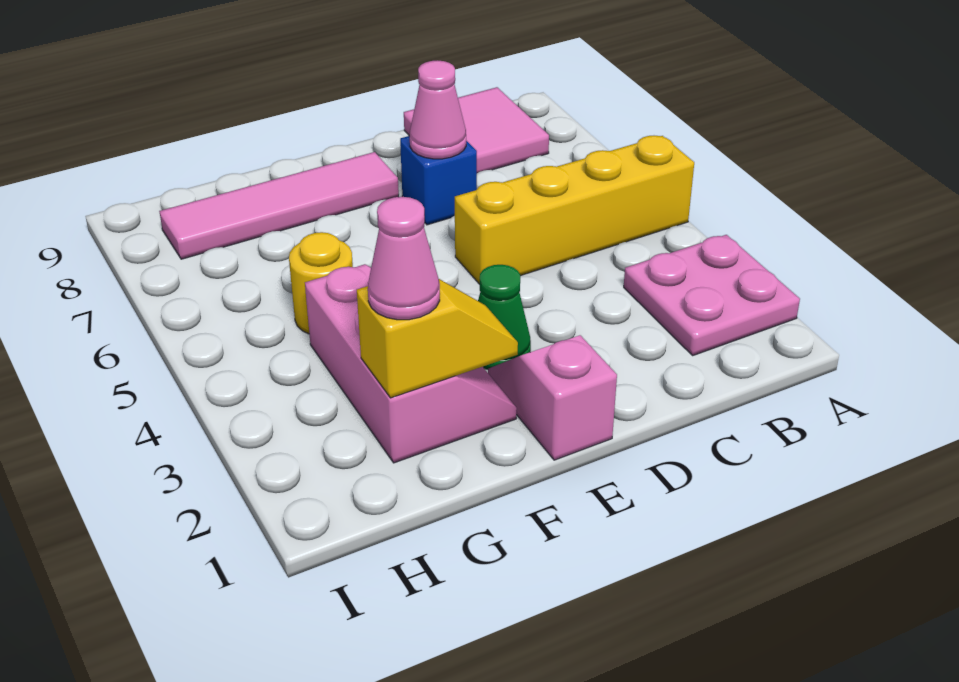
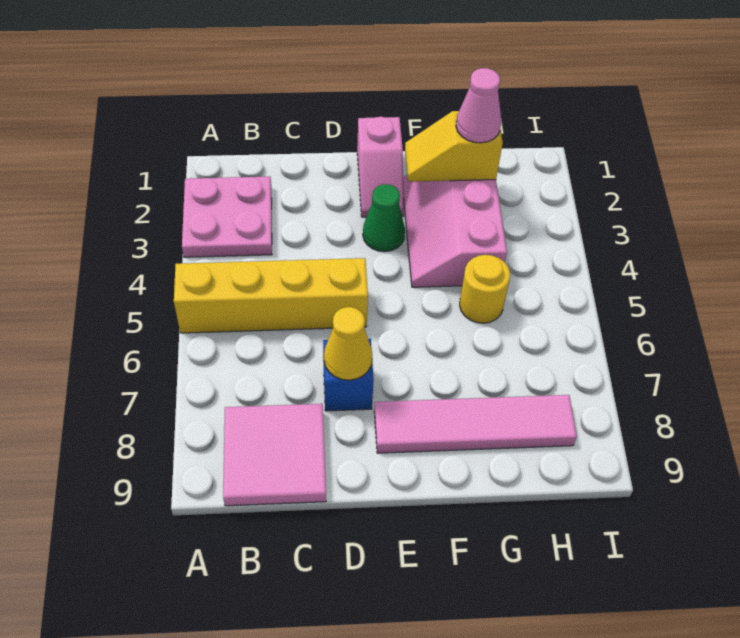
pink cone D7 level 2 -> yellow cone D7 level 2

